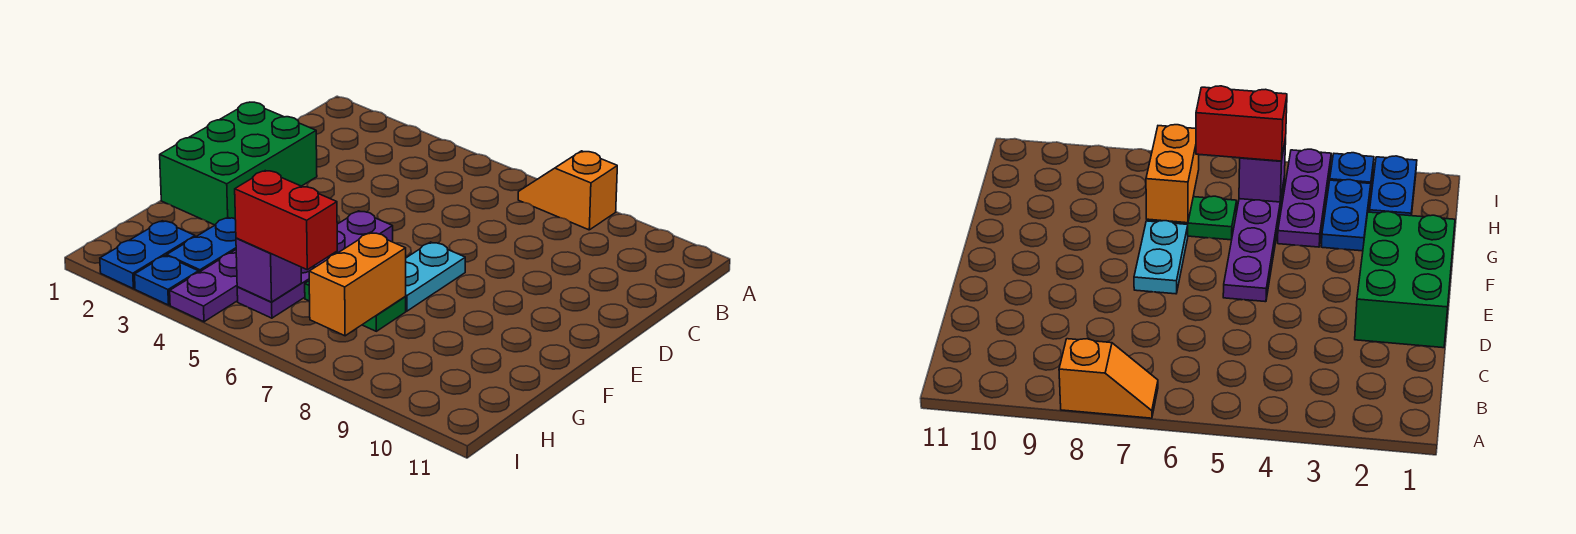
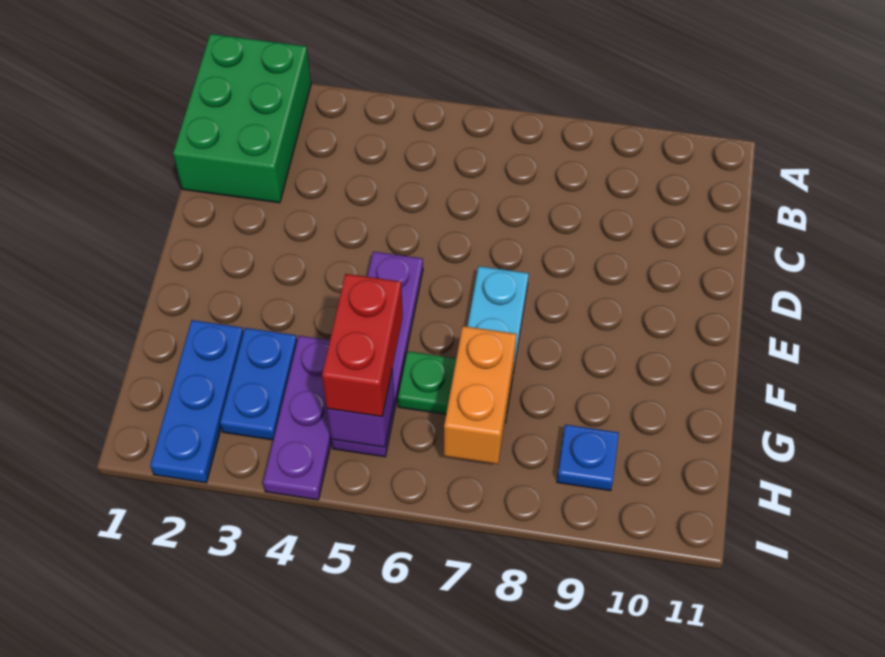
orange slope A7:A8 level 1 top 8 -> none
green brick D1:F2 level 1 -> green brick A1:C2 level 1
blue plate H2:I2 level 1 -> blue plate G2:I2 level 1
red brick H5:H6 level 3 -> red brick G5:H5 level 3
blue plate I3 level 1 -> blue plate H9 level 1

